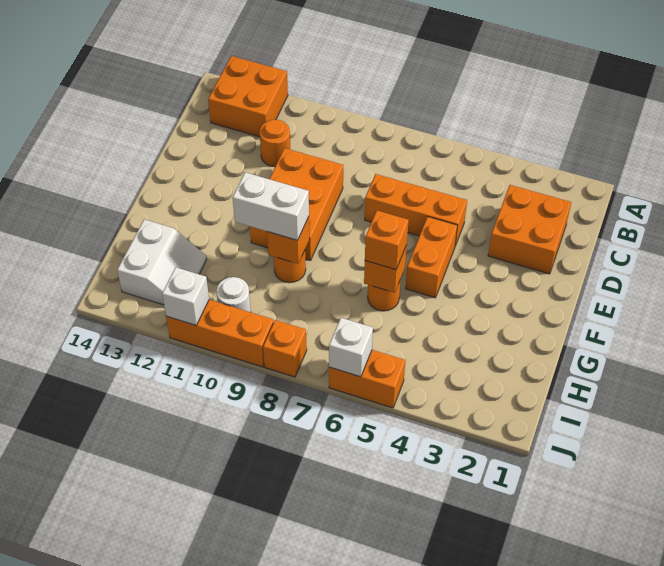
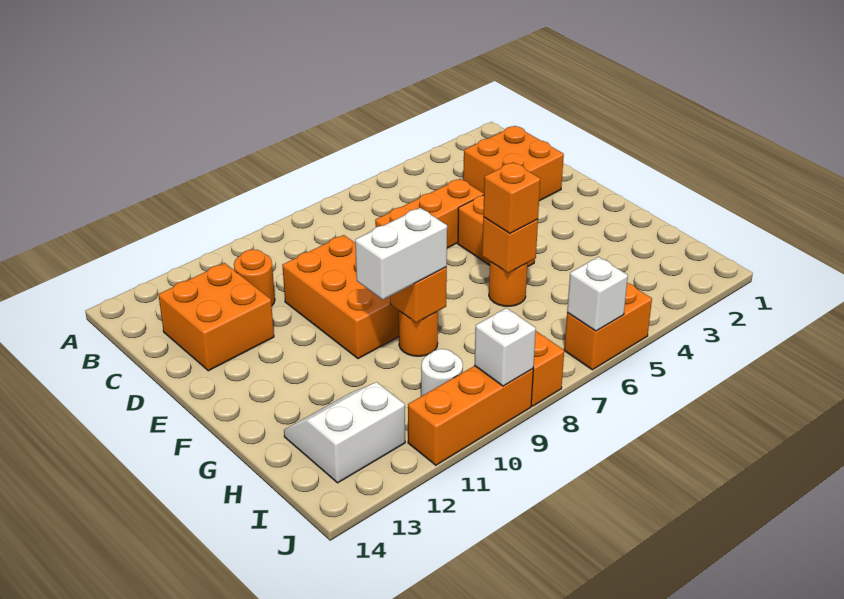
orange brick A12:B13 level 1 -> orange brick C12:D13 level 1
white slope H12:I13 level 1 top 13 -> white slope H12:I13 level 1 top I
white brick J11 level 2 -> white brick J9 level 2

